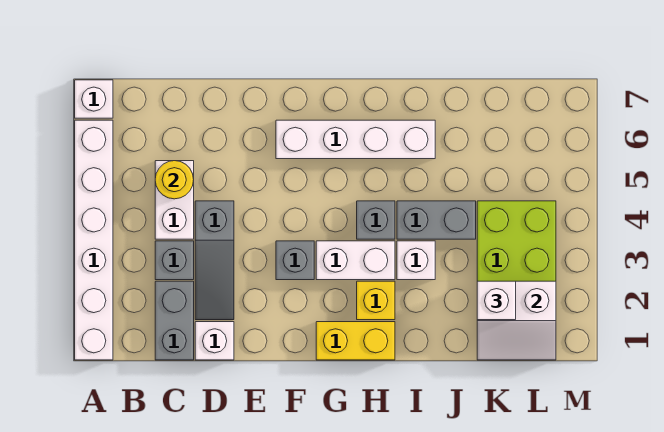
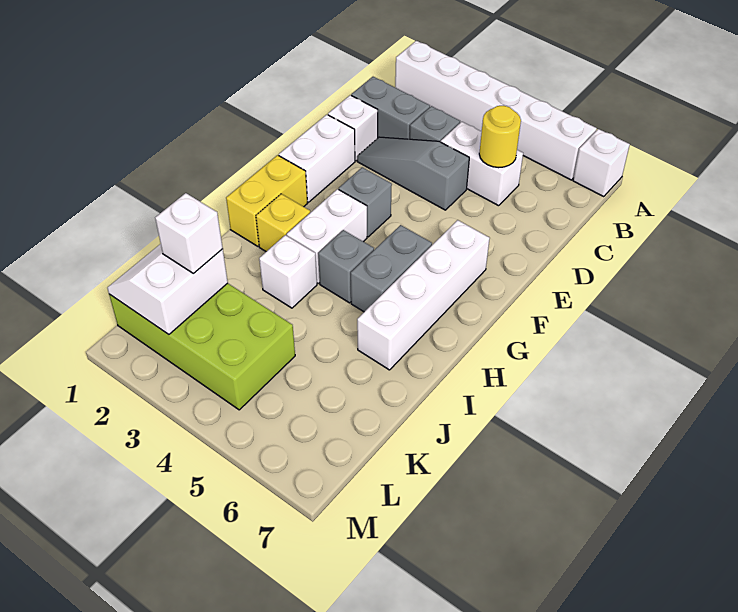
none -> white brick E1:F1 level 1
grey brick I4:J4 level 1 -> grey brick G5:H5 level 1

